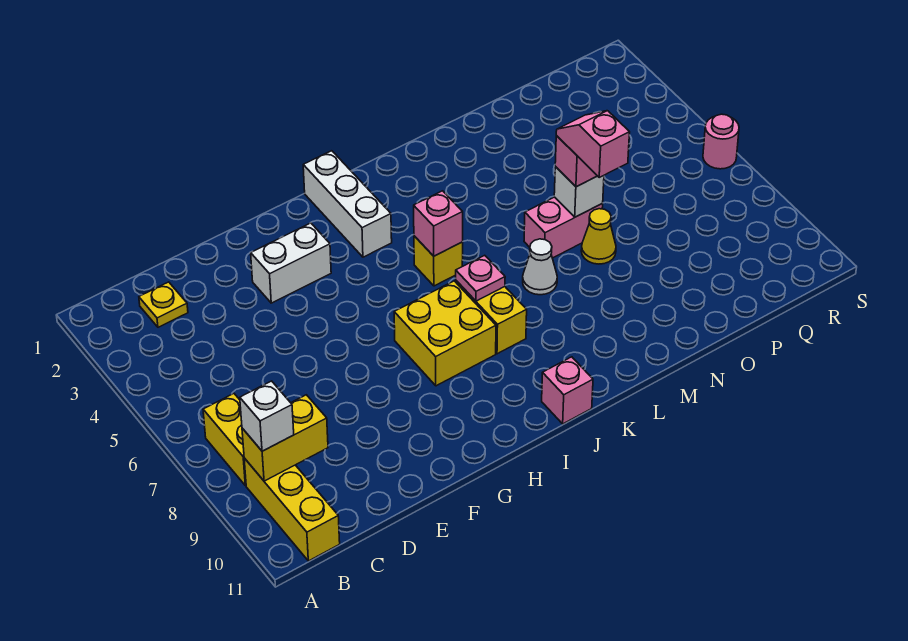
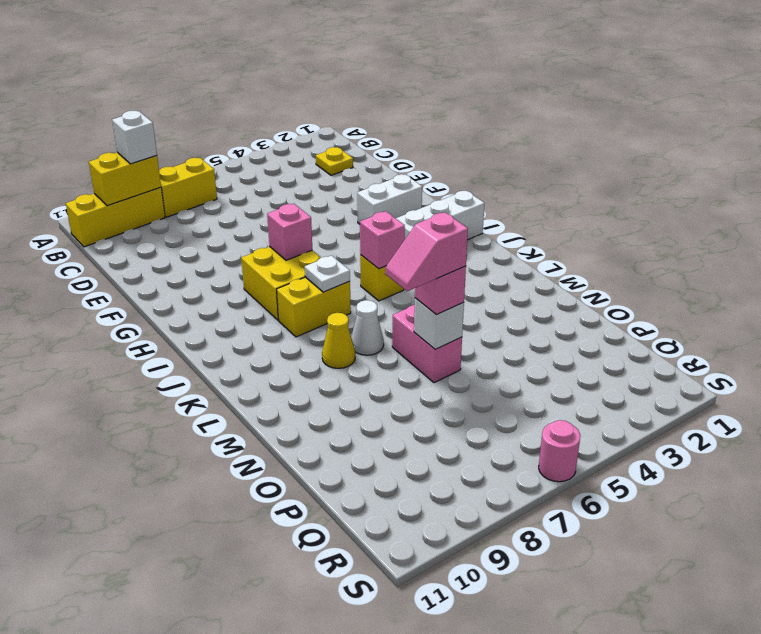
yellow brick B9:C9 level 2 -> yellow brick B9:B10 level 2
white brick F3:G3 level 1 -> white brick G2:G3 level 1
pink plate J7 level 2 -> white plate J7 level 2
pink brick J11 level 1 -> pink brick H7 level 2
pink slope N6:N7 level 4 top 7 -> pink slope N6:N7 level 4 top 6
yellow cone N7 level 1 -> yellow cone L8 level 1

